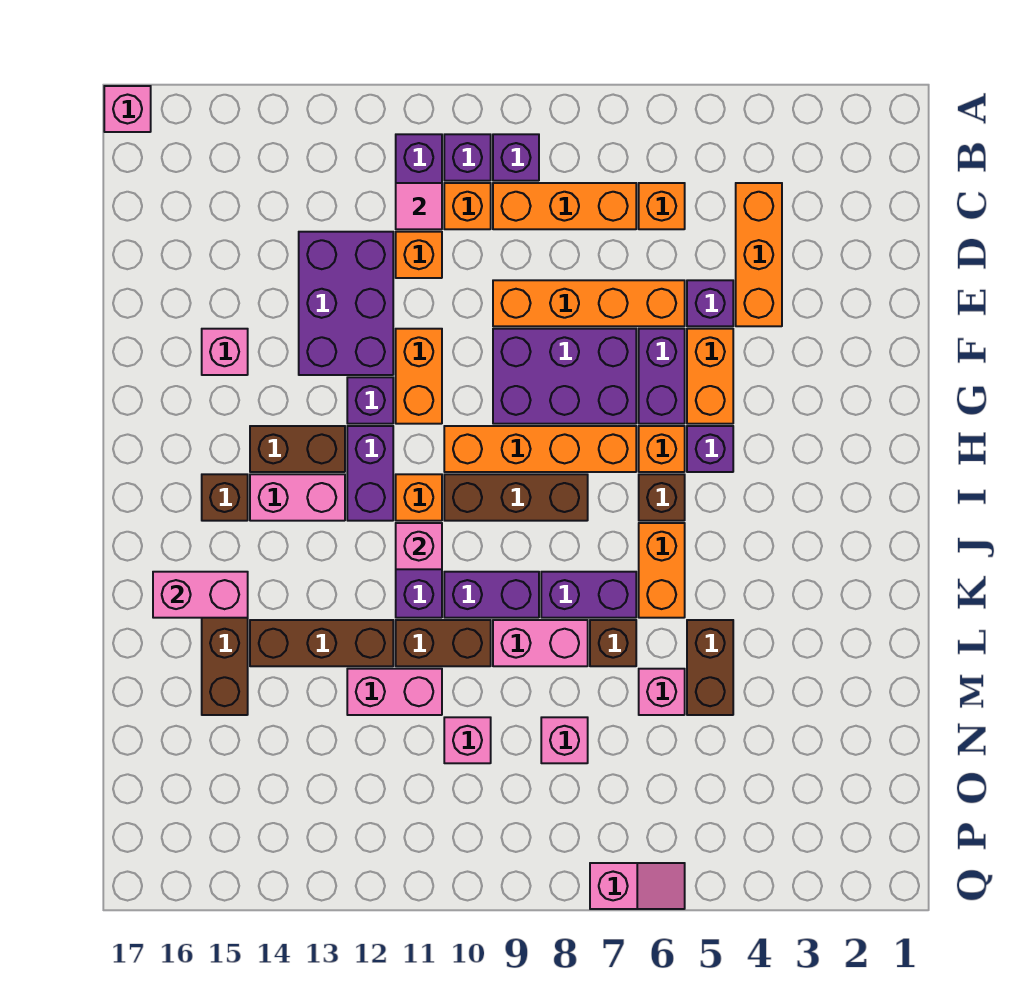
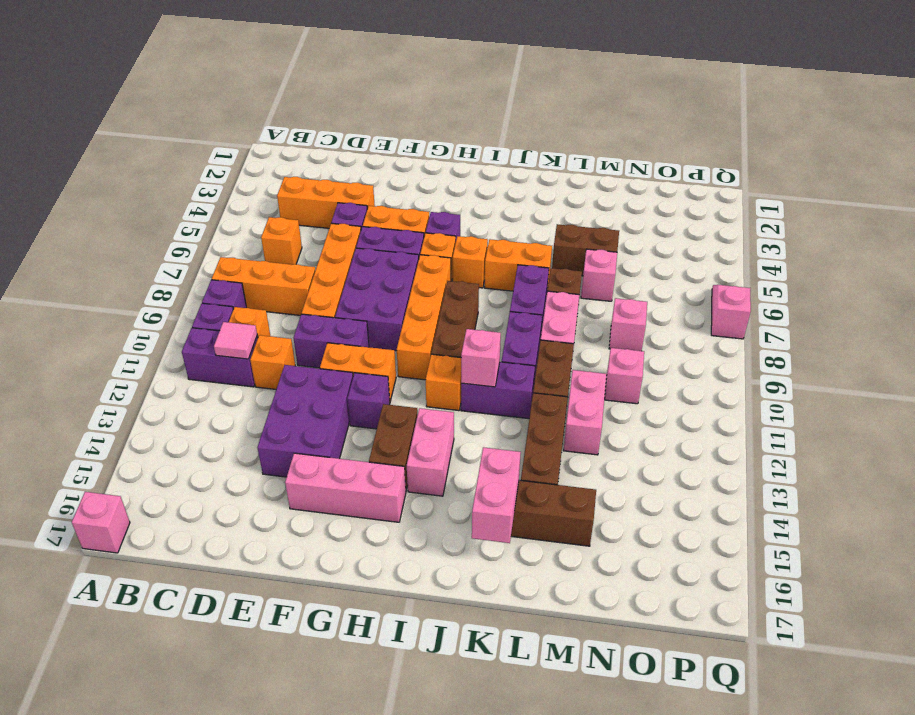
orange brick C7:C9 level 1 -> orange brick B8:D8 level 1
purple brick D12:F13 level 1 -> purple brick E12:F14 level 1
pink brick F15 level 1 -> pink brick F15:H15 level 1
purple brick H12:I12 level 1 -> purple brick E10:F10 level 1
brown brick I6 level 1 -> orange brick I6 level 1
brown brick I15 level 1 -> none

